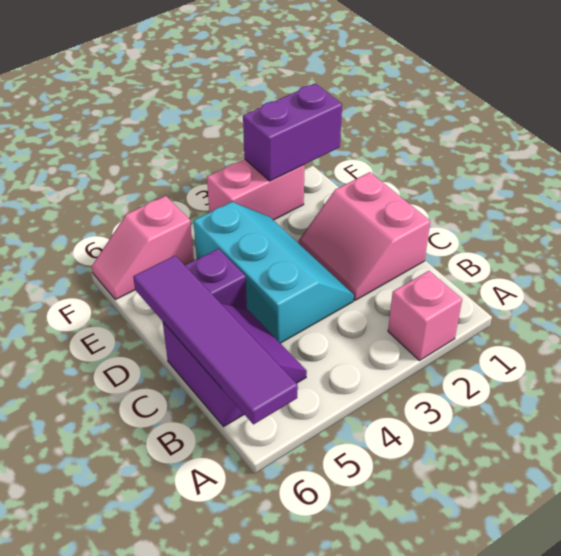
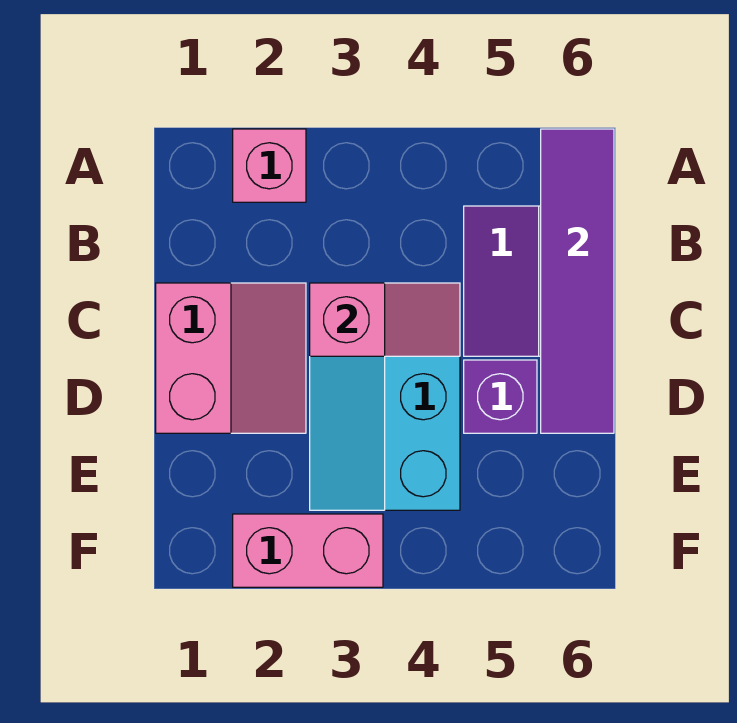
purple brick F1:F2 level 2 -> none
pink slope F5:F6 level 1 top 5 -> pink slope C3:C4 level 2 top 3

